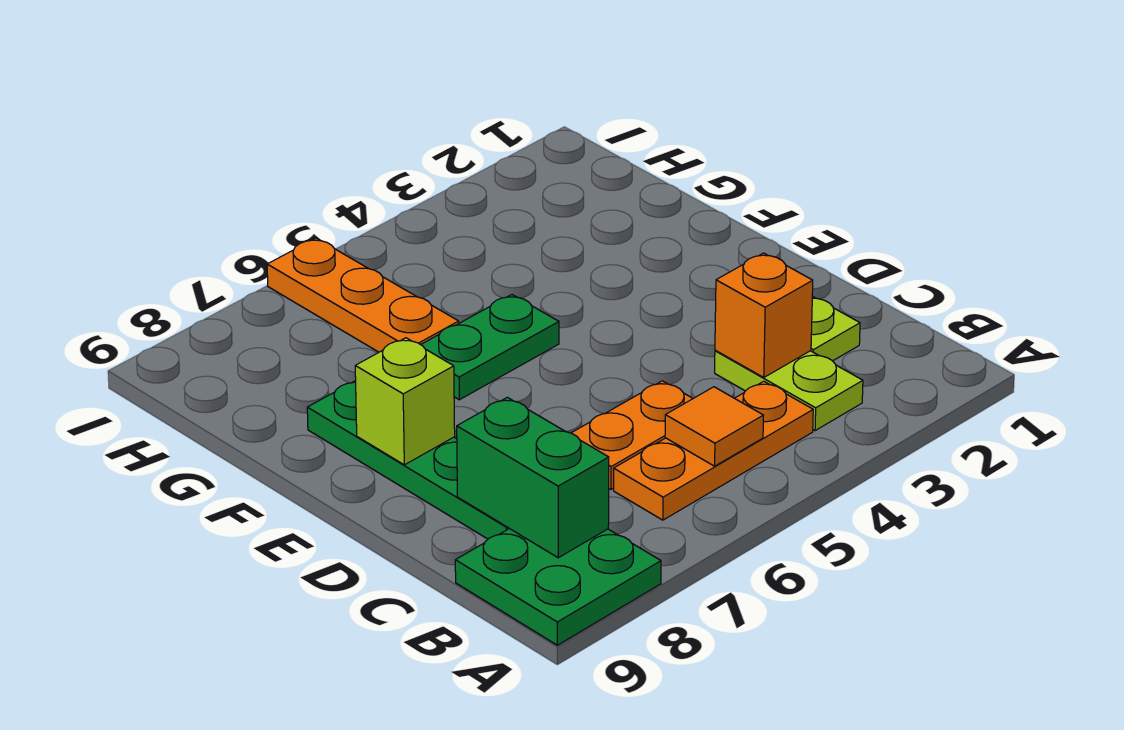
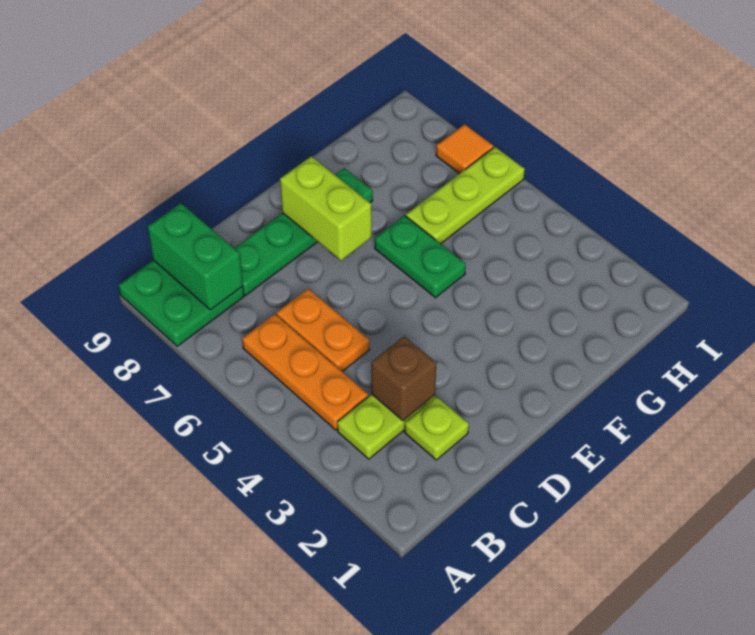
orange tile B5 level 2 -> orange tile I7 level 1
green brick B8:C8 level 2 -> green brick B8:B9 level 2
orange brick C3 level 2 -> brown brick C3 level 2
lime brick E8 level 2 -> lime brick E7:E8 level 2
orange plate G6:I6 level 1 -> lime plate G6:I6 level 1

